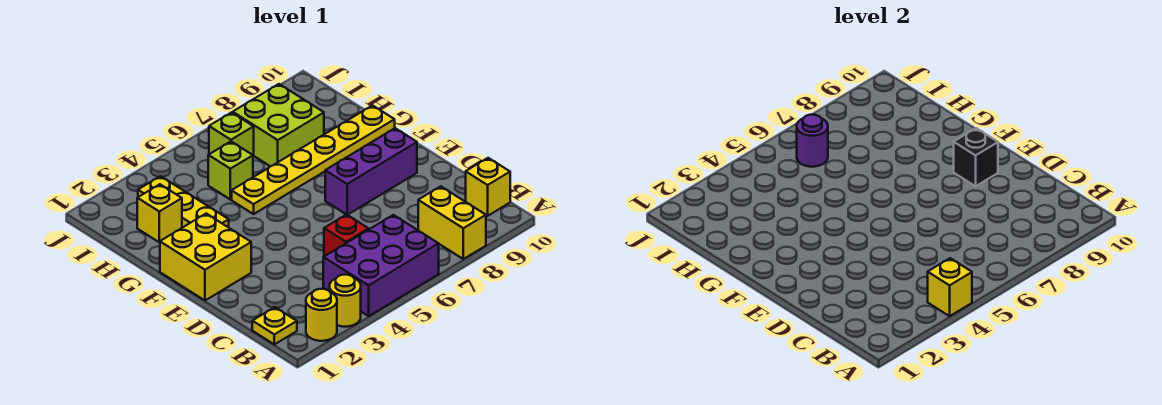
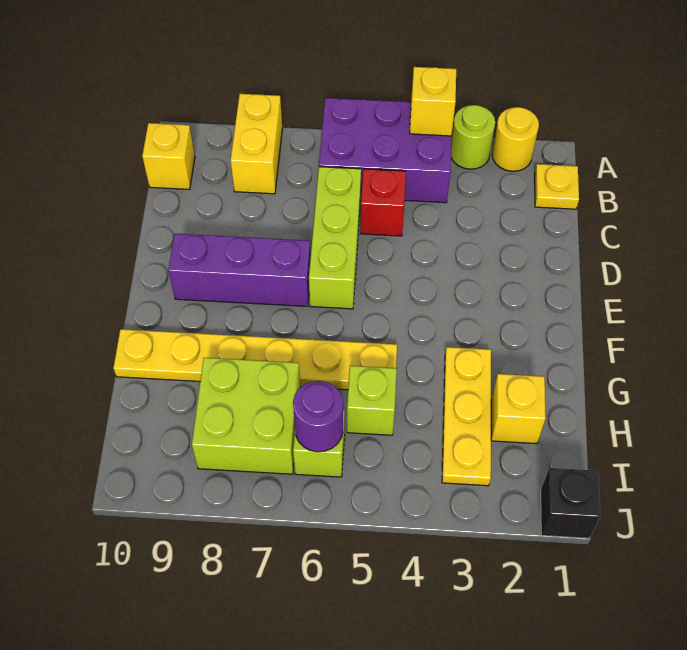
yellow round brick A3 level 1 -> lime round brick A3 level 1
none -> lime brick C6:E6 level 1
yellow brick E1:F2 level 1 -> none
black brick E9 level 2 -> black brick J1 level 1

